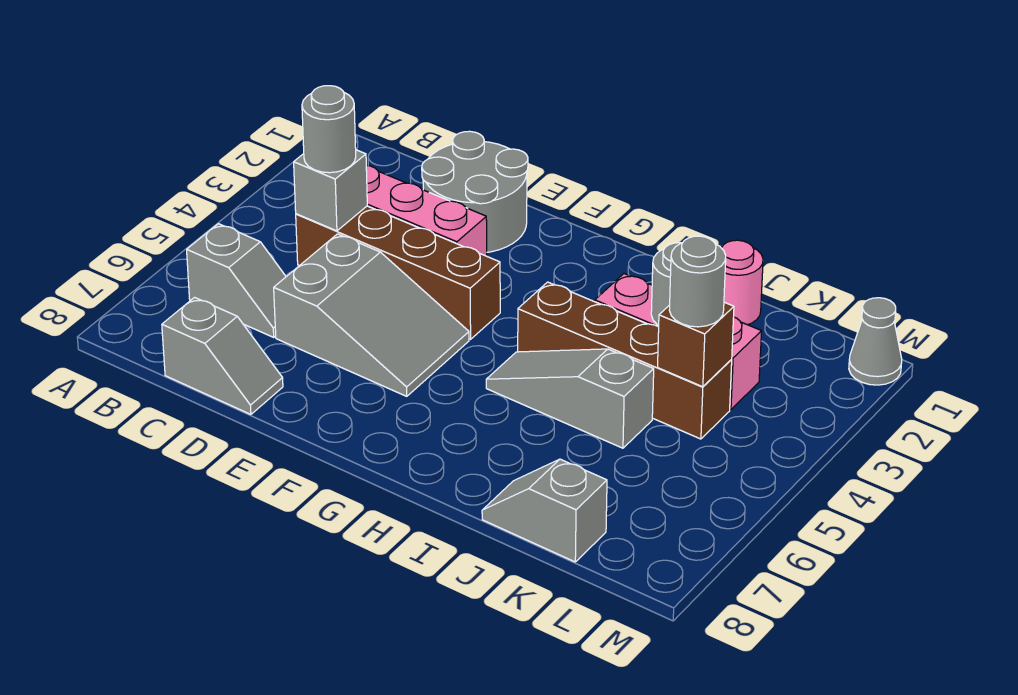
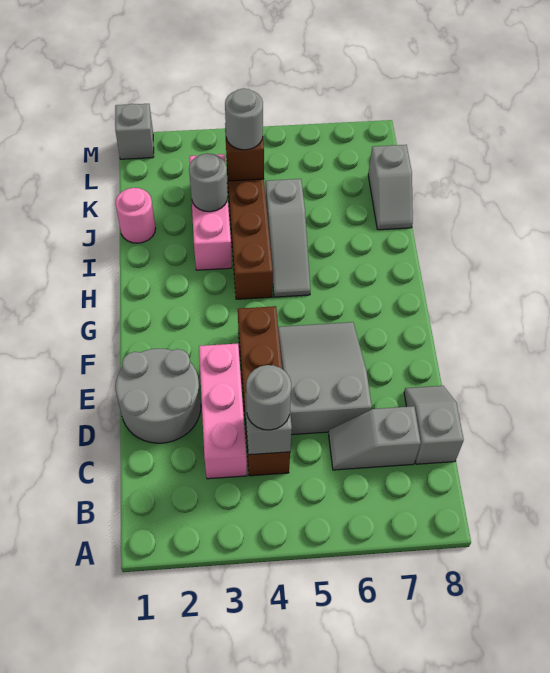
grey slope B6:C6 level 1 top B -> grey slope C6:C7 level 1 top 7
grey cone M1 level 1 -> grey brick M1 level 1

